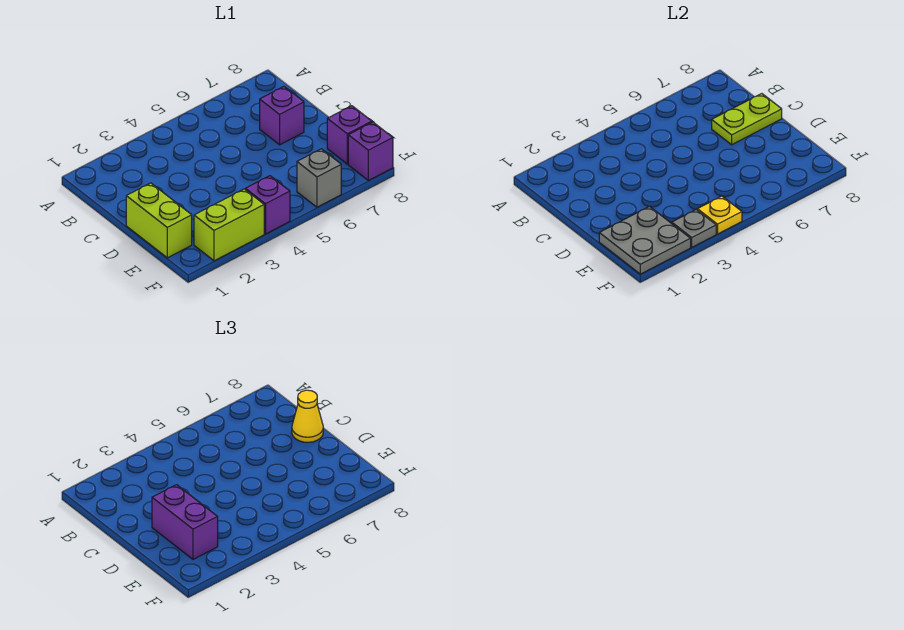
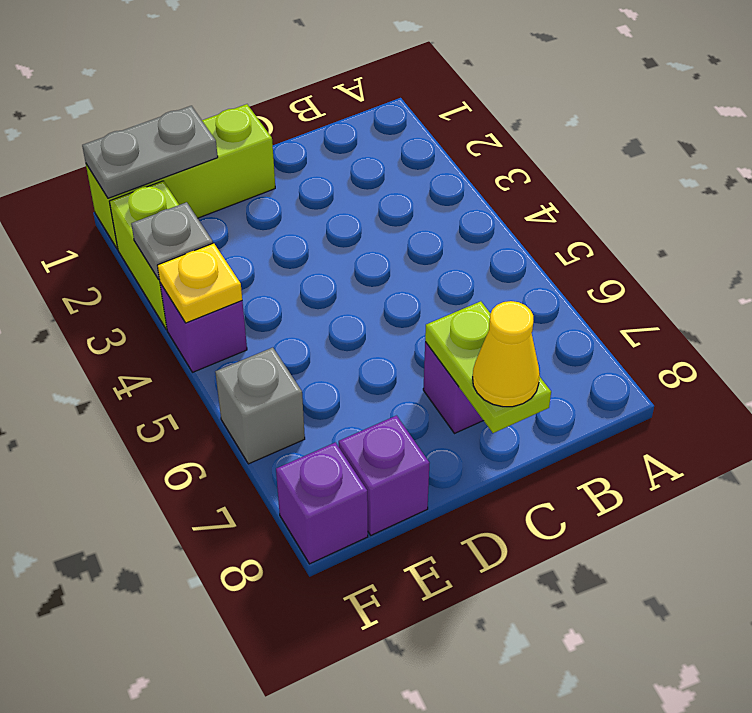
lime brick D1:E1 level 1 -> lime brick D1:F1 level 1
purple brick D2:E2 level 3 -> none
grey plate E1:F2 level 2 -> grey plate E1:F1 level 2

